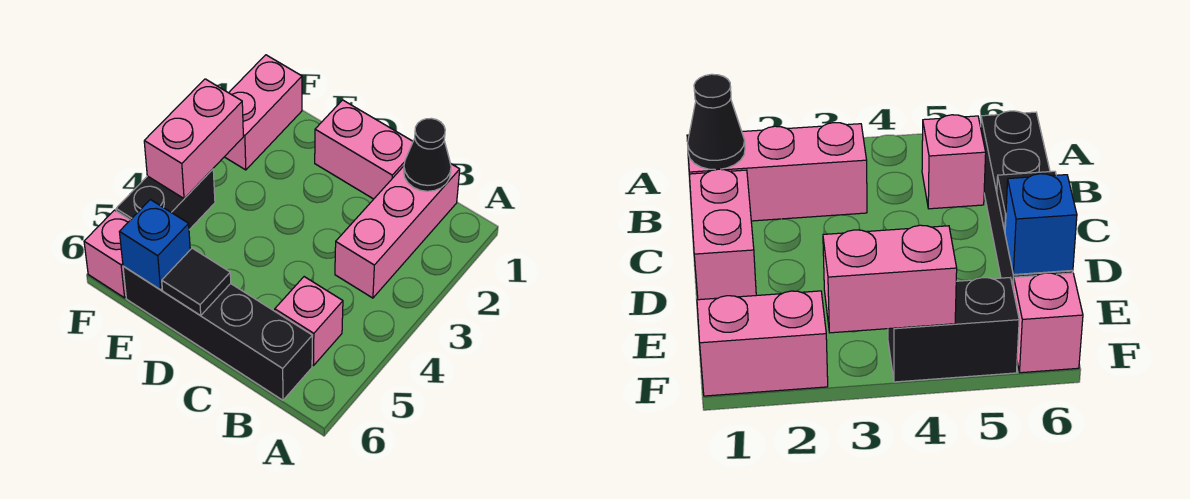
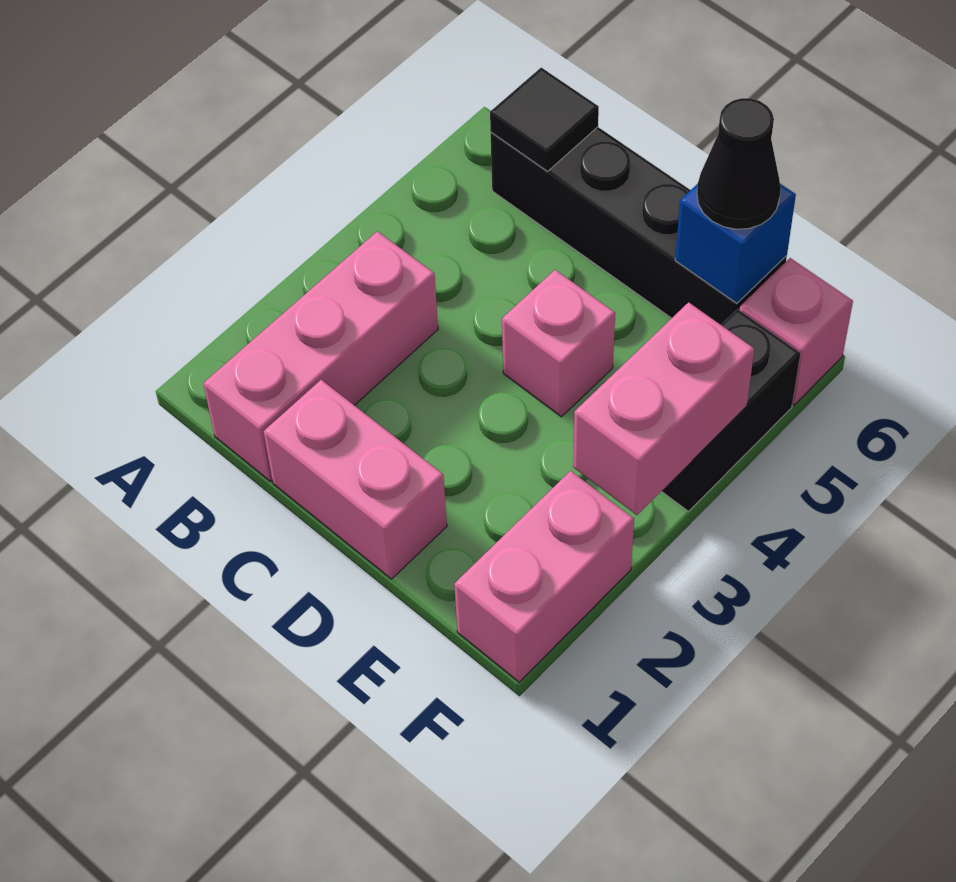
black cone B1 level 2 -> black cone E6 level 3
pink brick B5 level 1 -> pink brick D4 level 1
black tile D6 level 2 -> black tile B6 level 2

